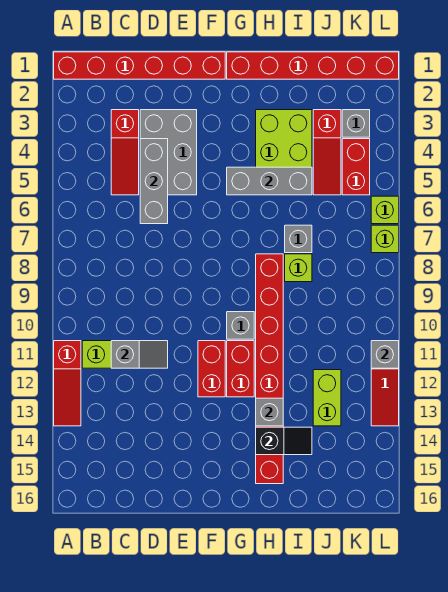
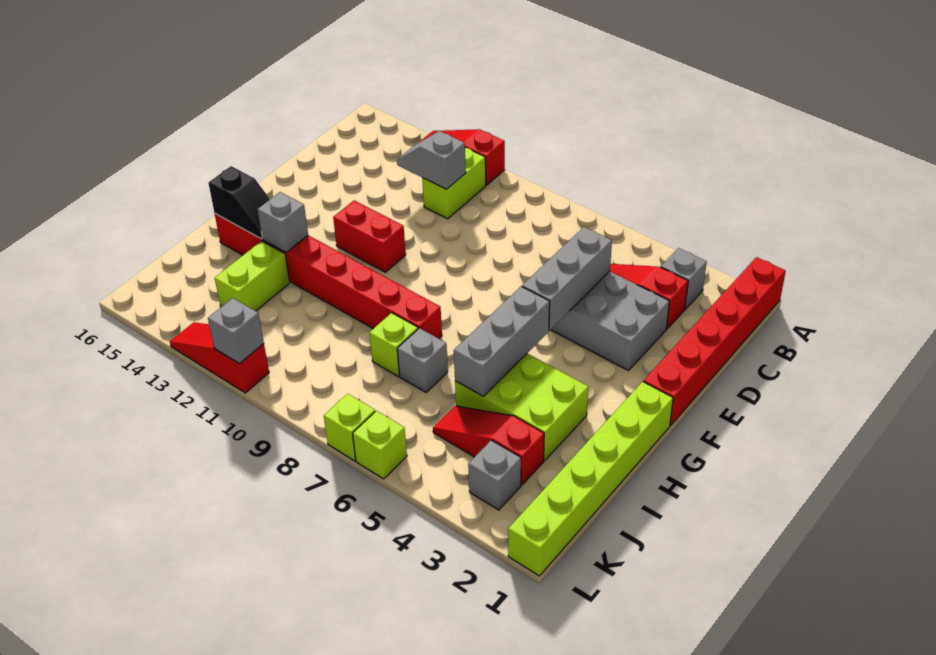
grey slope C11:D11 level 2 top C -> grey slope C11:C12 level 2 top 11
grey brick D4:D6 level 2 -> grey brick D5:F5 level 2
red brick G1:L1 level 1 -> lime brick G1:L1 level 1
grey brick G10 level 1 -> grey brick B3 level 1
red brick G11:G12 level 1 -> none
black slope H14:I14 level 2 top H -> black slope H14:H15 level 2 top 15
lime brick J12:J13 level 1 -> lime brick I13:J13 level 1
red brick K4:K5 level 1 -> none

